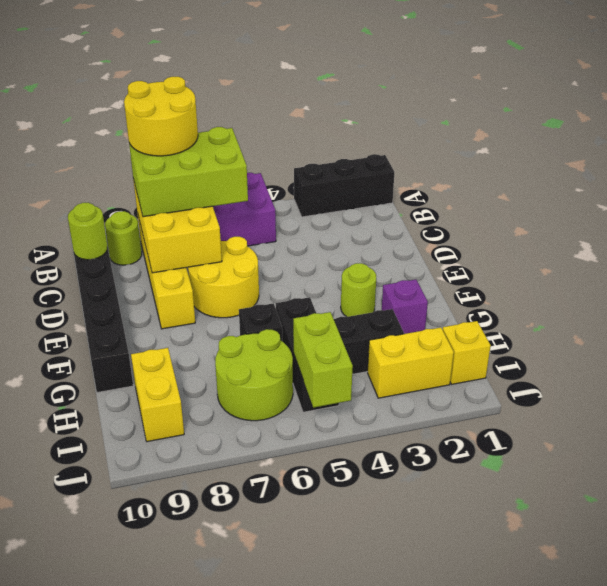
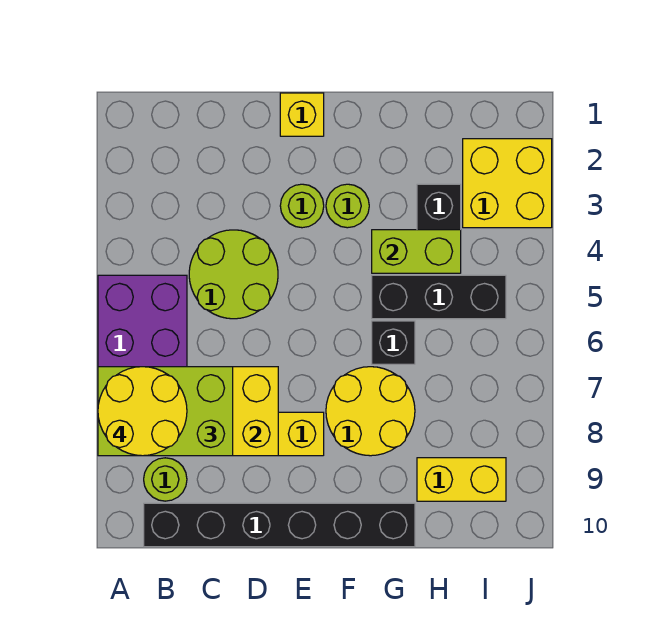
black brick A1:A3 level 1 -> none
lime brick B6:C8 level 3 -> lime brick A7:C8 level 3
lime round brick C10 level 2 -> lime round brick E3 level 1
yellow round brick D6:E7 level 1 -> yellow round brick F7:G8 level 1
purple brick G2 level 1 -> none
lime round brick H6:I7 level 1 -> lime round brick C4:D5 level 1
yellow brick I1 level 1 -> yellow brick E1 level 1
yellow brick I2:I3 level 1 -> yellow brick I2:J3 level 1
lime brick I5:J5 level 2 -> lime brick G4:H4 level 2

